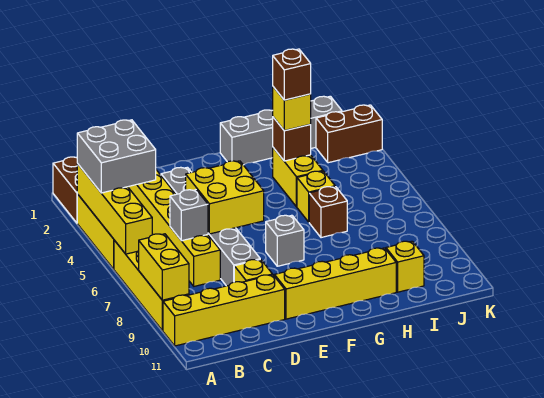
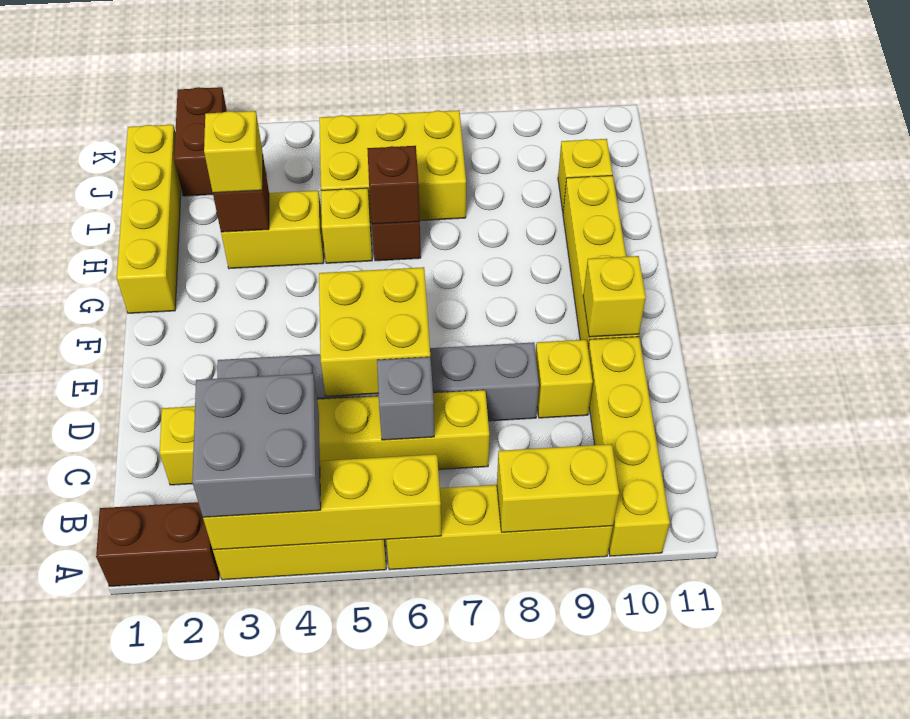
none -> yellow brick E10 level 2
grey brick F7 level 1 -> none
grey brick G1:J1 level 1 -> yellow brick G1:J1 level 1
brown brick H3 level 4 -> brown brick H6 level 2
none -> yellow brick I5:J7 level 1

